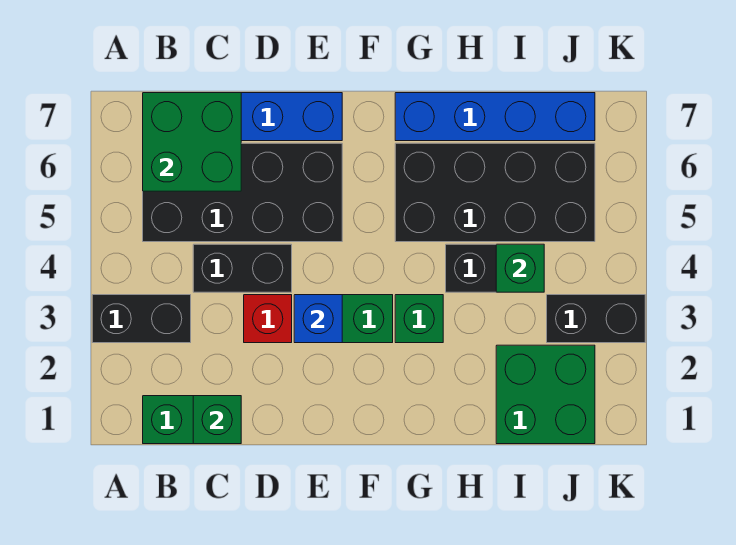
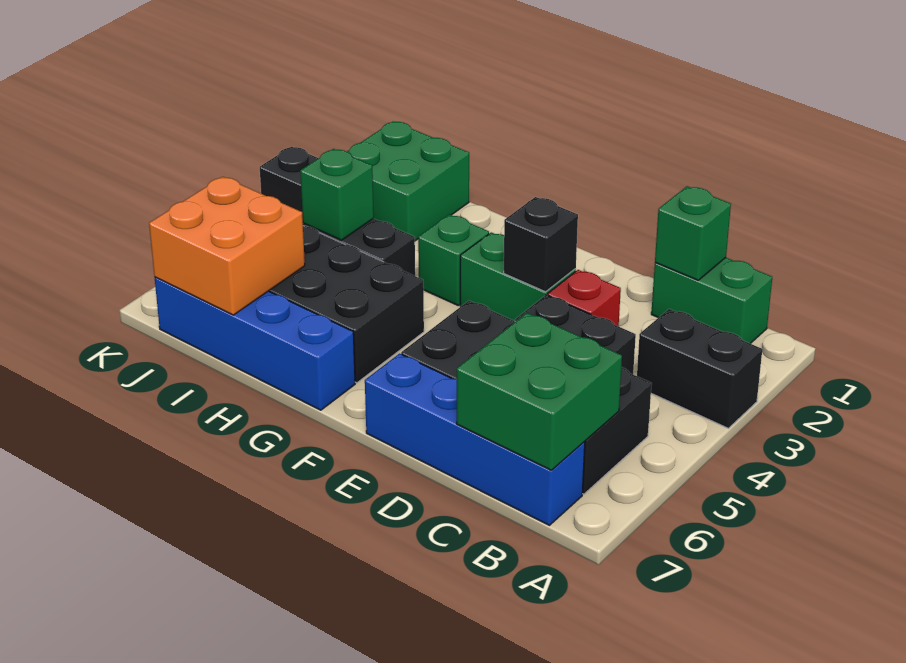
blue brick E3 level 2 -> black brick E3 level 2
none -> orange brick I6:J7 level 2

